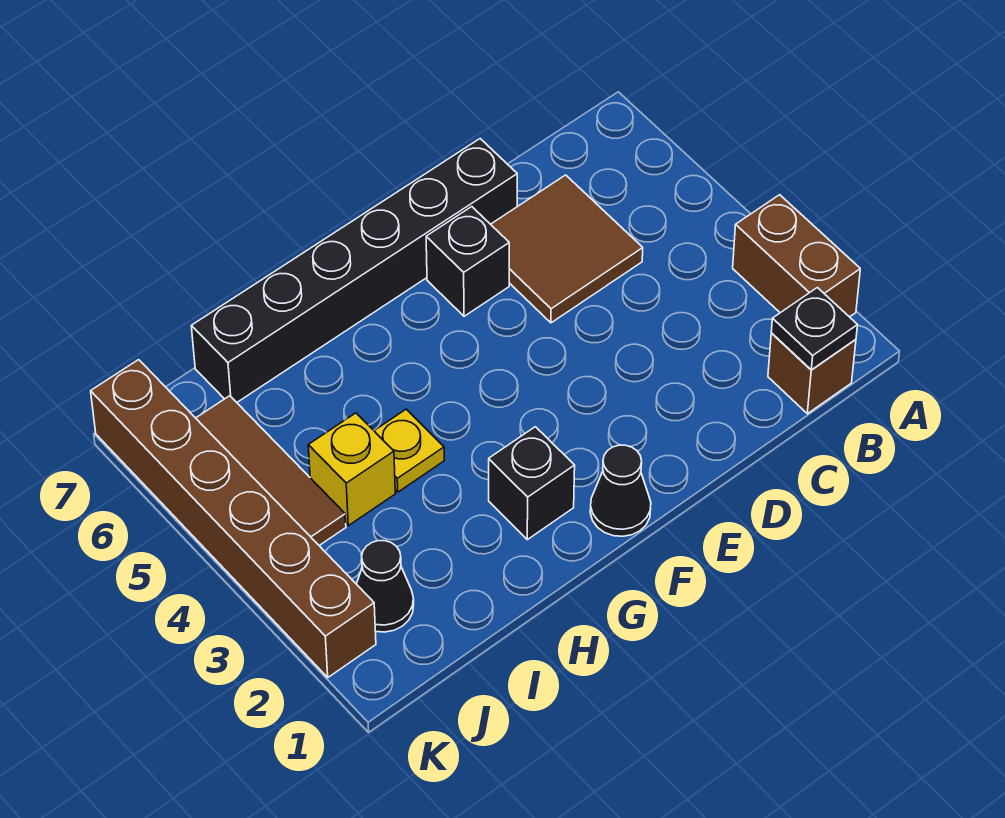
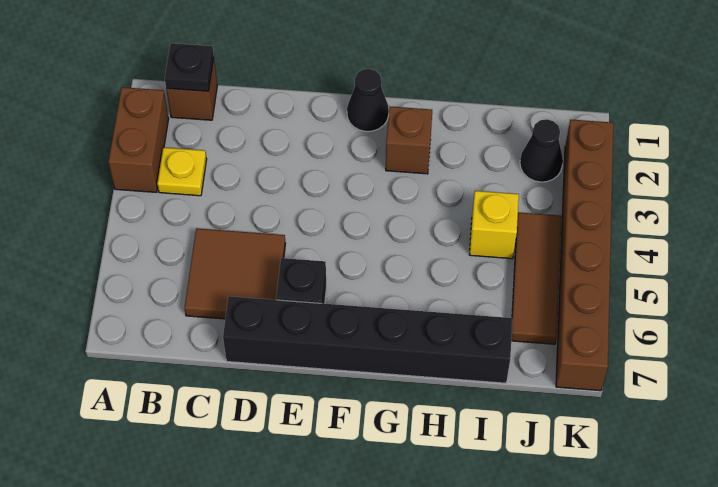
black brick G2 level 1 -> brown brick G2 level 1
yellow plate H4 level 1 -> yellow plate B3 level 1

